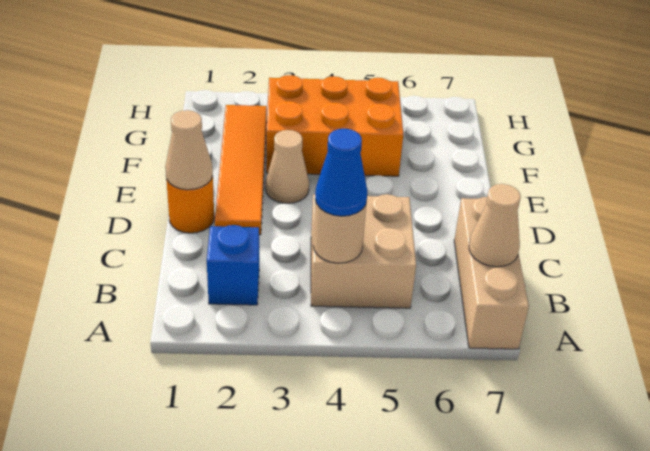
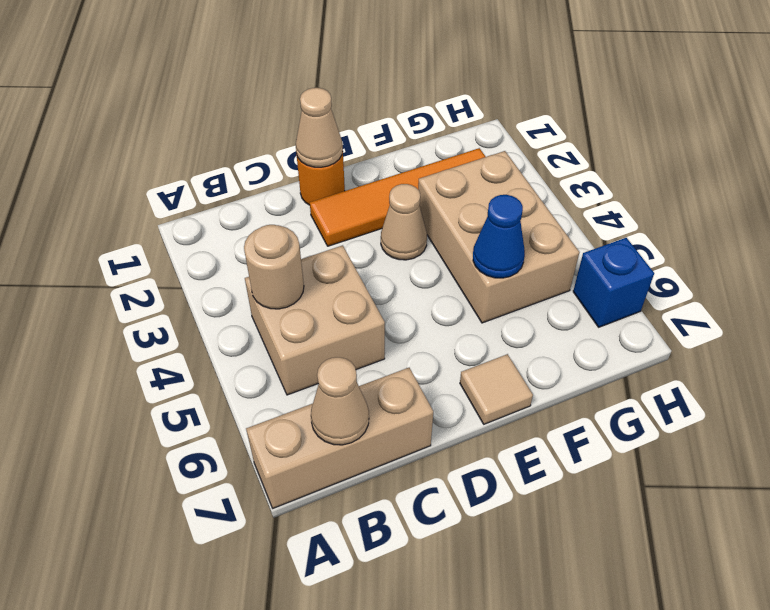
blue brick B2 level 1 -> blue brick H6 level 1
blue cone B4 level 3 -> blue cone F5 level 2
none -> tan tile E7 level 1
orange brick F3:G5 level 1 -> tan brick F3:G5 level 1

